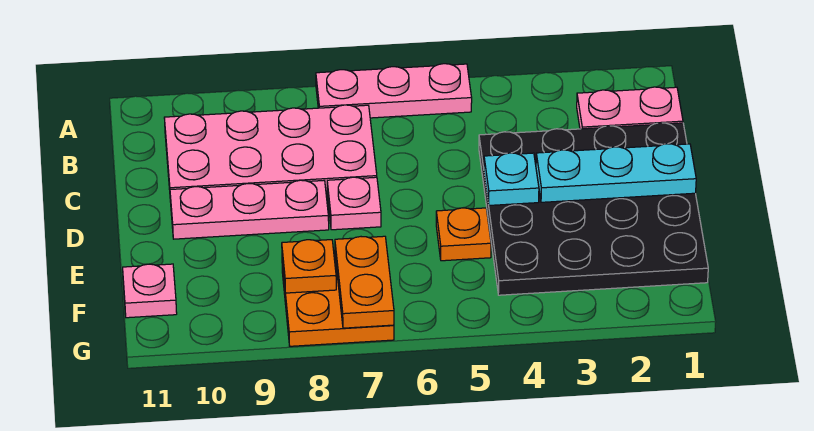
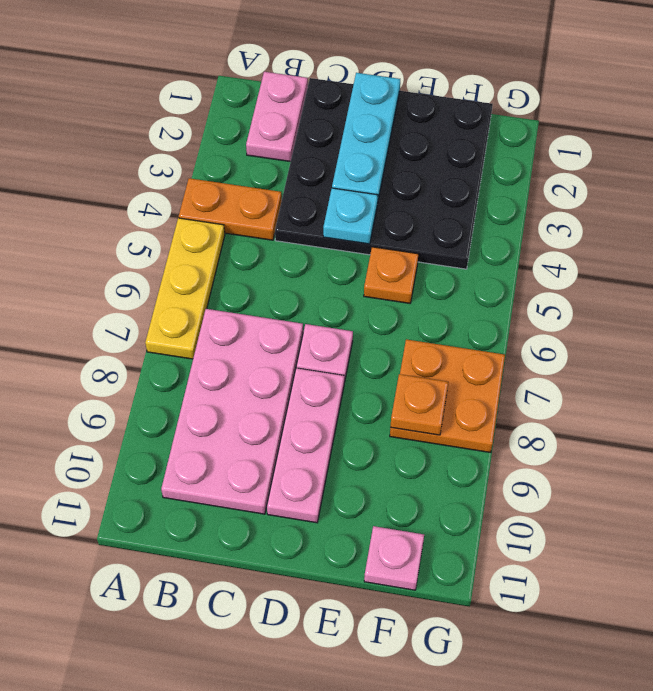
pink plate A5:A7 level 1 -> yellow plate A5:A7 level 1
orange plate F7:G7 level 2 -> orange plate A4:B4 level 1

